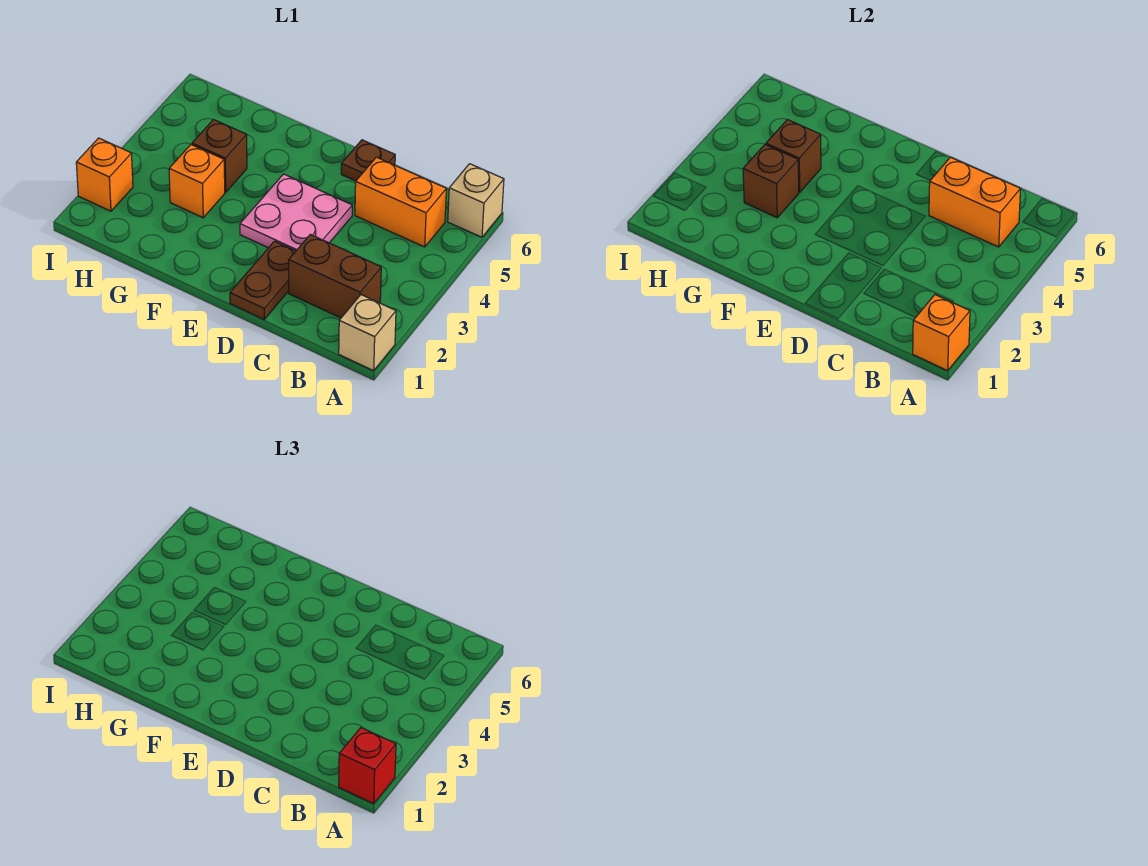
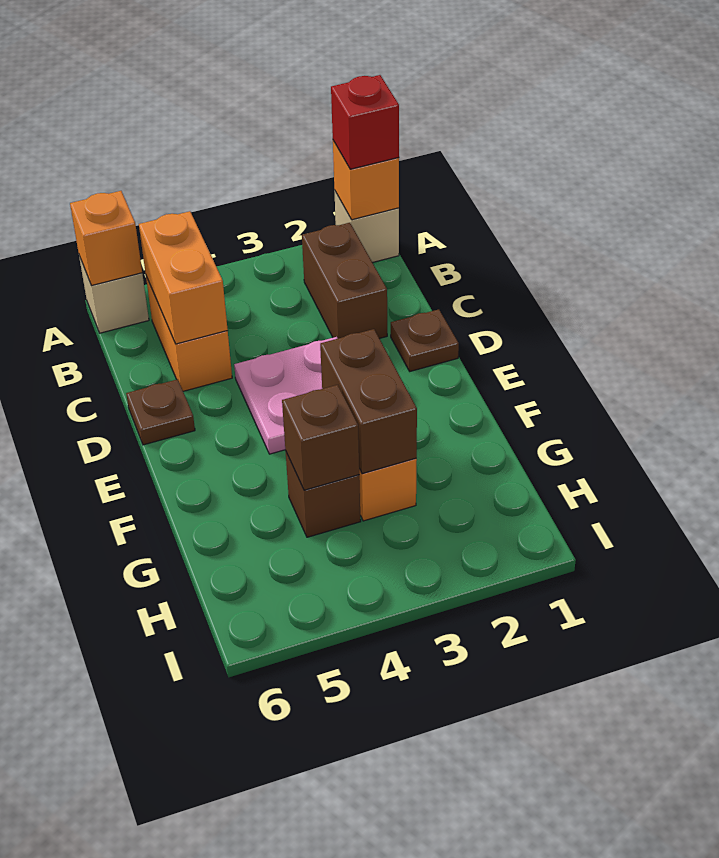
brown plate D1:D2 level 1 -> brown plate D1 level 1
brown brick G3 level 2 -> brown brick F3:G3 level 2
orange brick I2 level 1 -> orange brick A6 level 2

